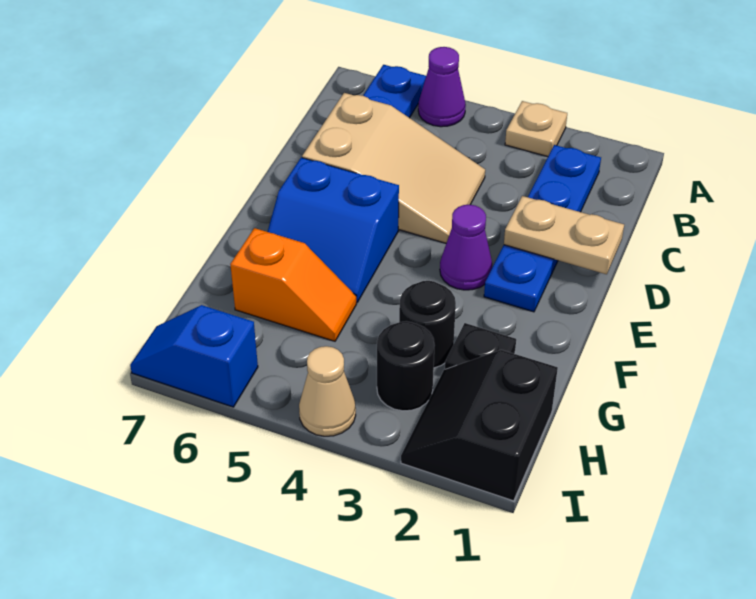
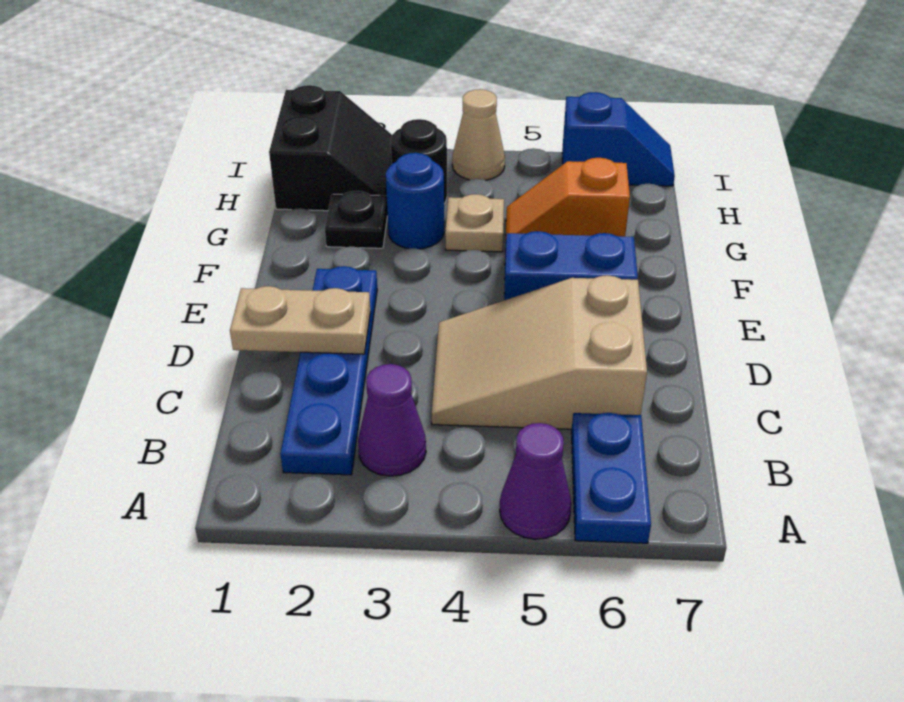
tan plate A3 level 1 -> tan plate G4 level 1
purple cone E3 level 1 -> purple cone B3 level 1
black round brick G3 level 1 -> blue round brick G3 level 1

